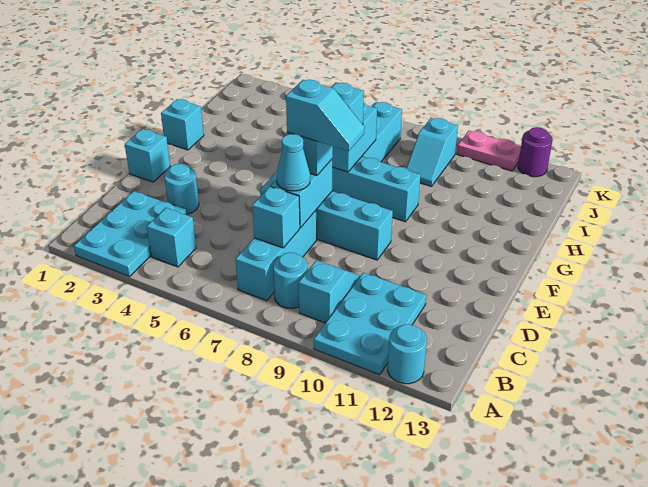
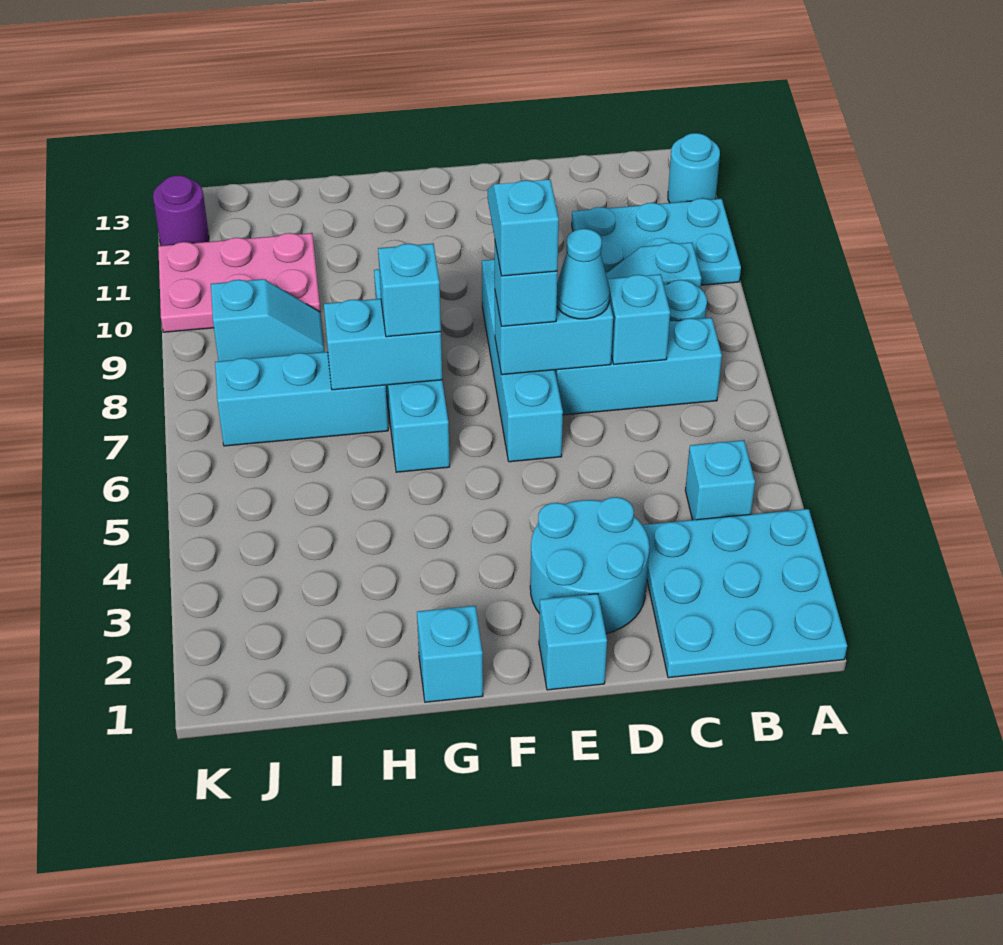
cyan plate A2:C3 level 1 -> cyan plate A1:C3 level 1
cyan round brick D3 level 1 -> cyan round brick D2:E3 level 1
pink plate K10:K11 level 1 -> pink plate I10:K11 level 1

